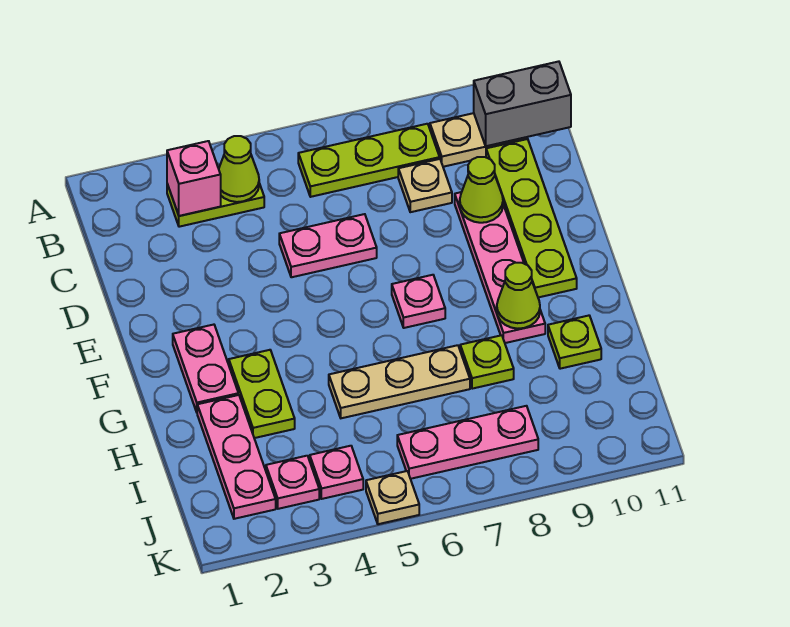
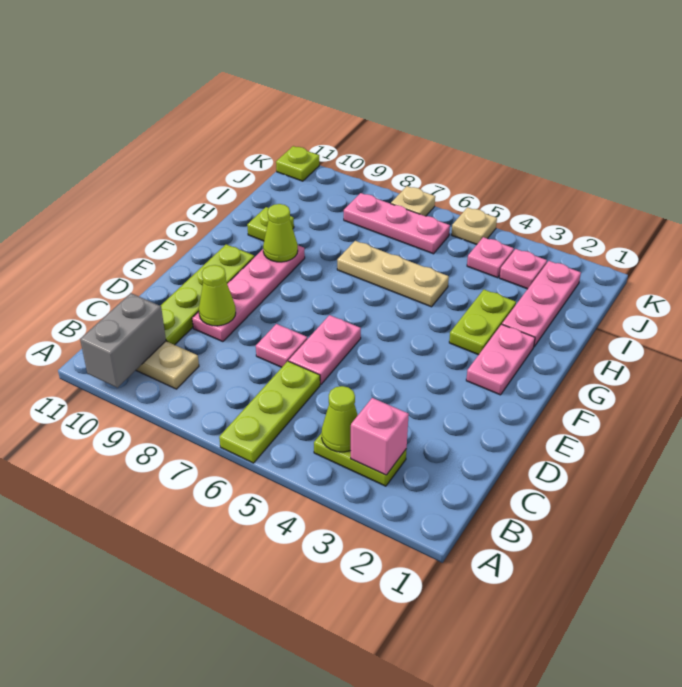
lime plate B6:B8 level 1 -> lime plate A6:C6 level 1
grey brick B10:B11 level 2 -> grey brick A10:B10 level 2
tan plate C8 level 1 -> tan plate K7 level 1
pink plate D5:D6 level 1 -> pink plate D6:E6 level 1
pink plate F7 level 1 -> pink plate D7 level 1
lime plate H8 level 1 -> lime plate K11 level 1

